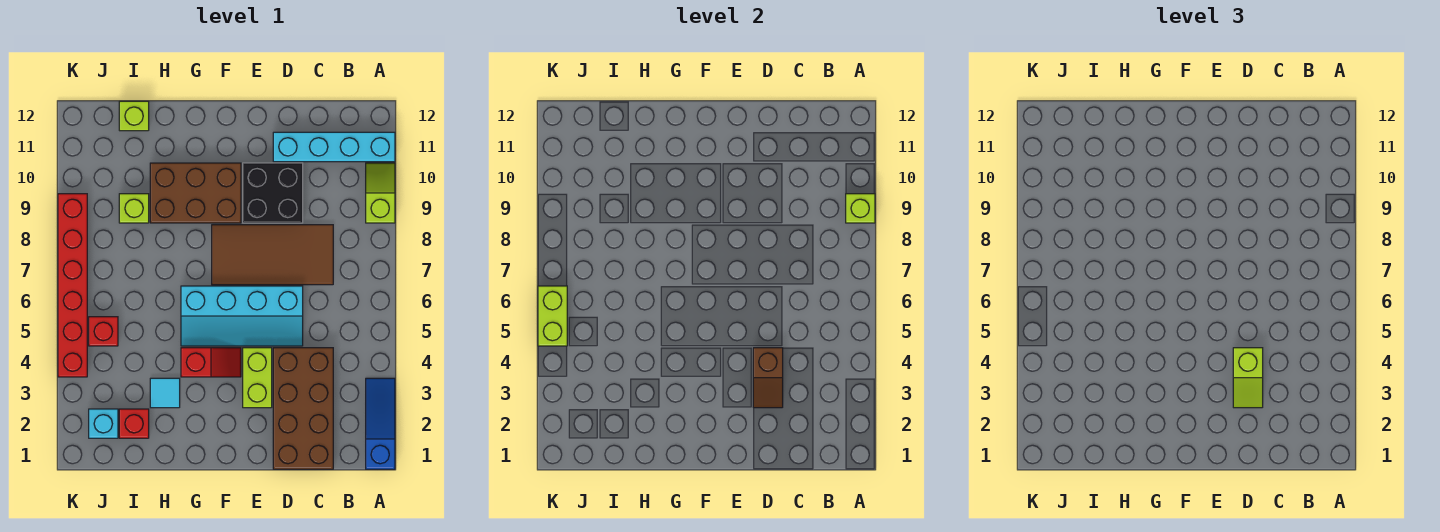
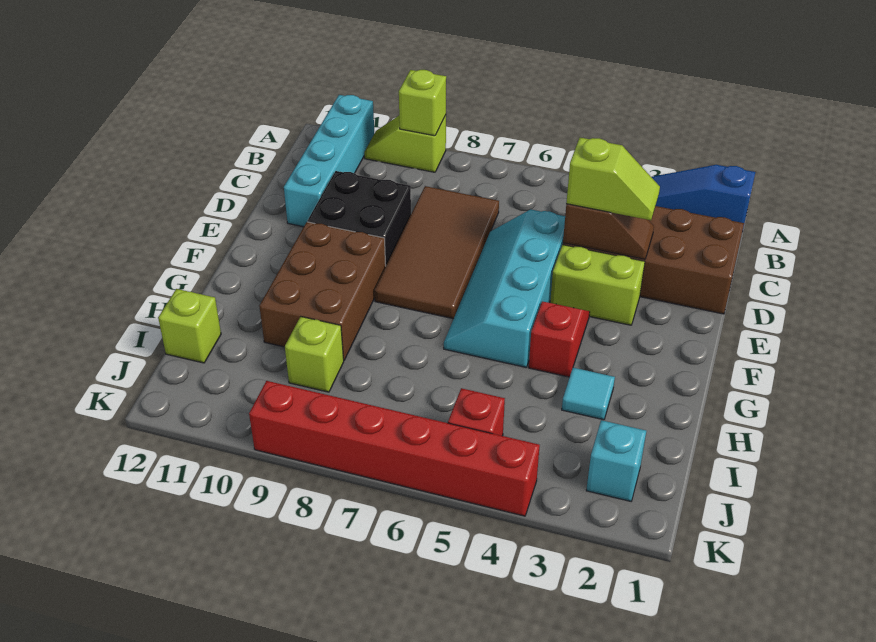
cyan slope D5:G6 level 1 top 6 -> cyan slope D5:G6 level 1 top 5
red brick I2 level 1 -> none
lime brick K5:K6 level 2 -> none

